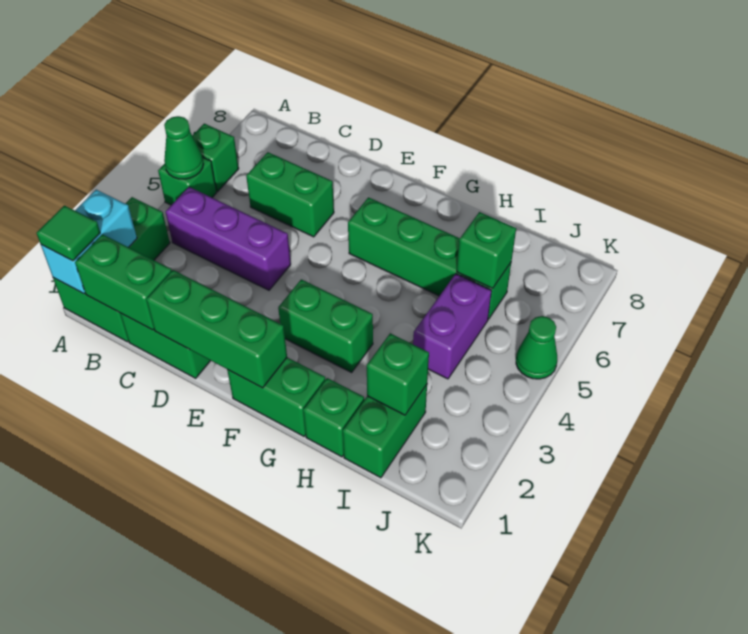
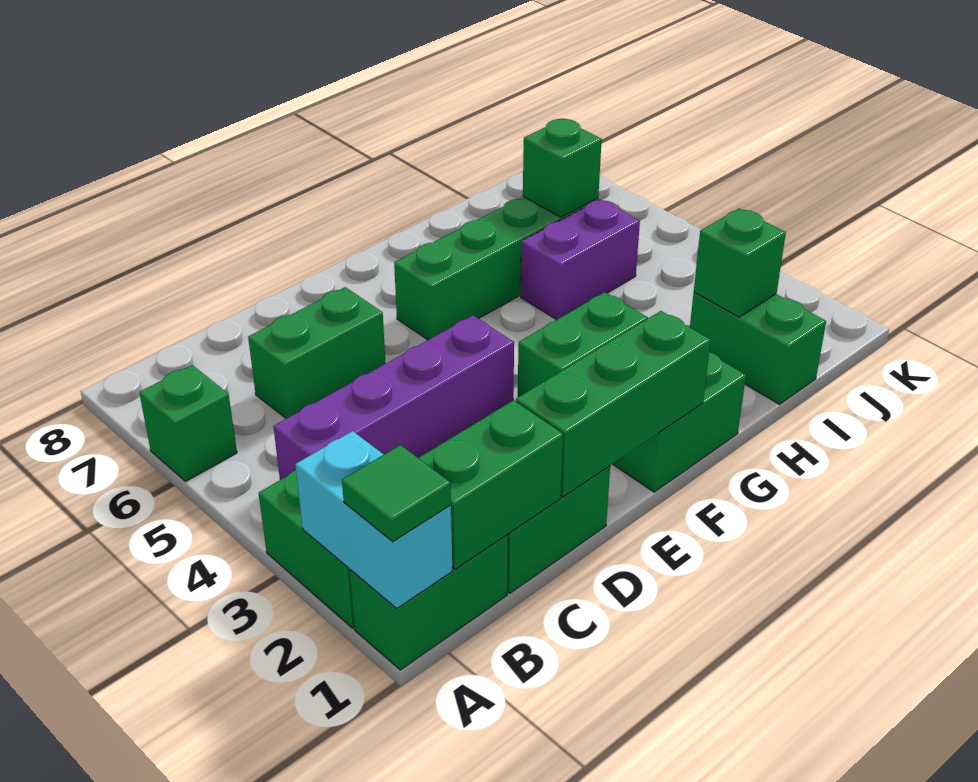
green brick A5 level 1 -> none
green cone A5 level 2 -> none
purple brick B4:D4 level 1 -> purple brick B4:E4 level 1
green brick H1 level 1 -> none
purple brick I4:I5 level 1 -> purple brick H5:I5 level 1
green cone K5 level 1 -> none

